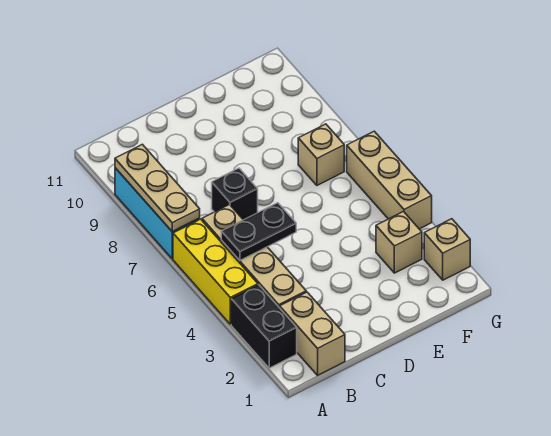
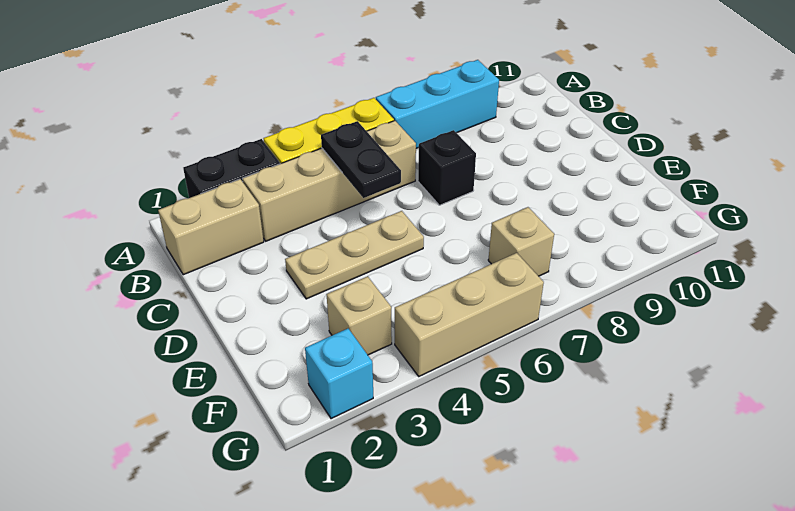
tan plate A7:A9 level 2 -> tan plate D3:D5 level 1
tan brick G2 level 1 -> cyan brick G2 level 1

